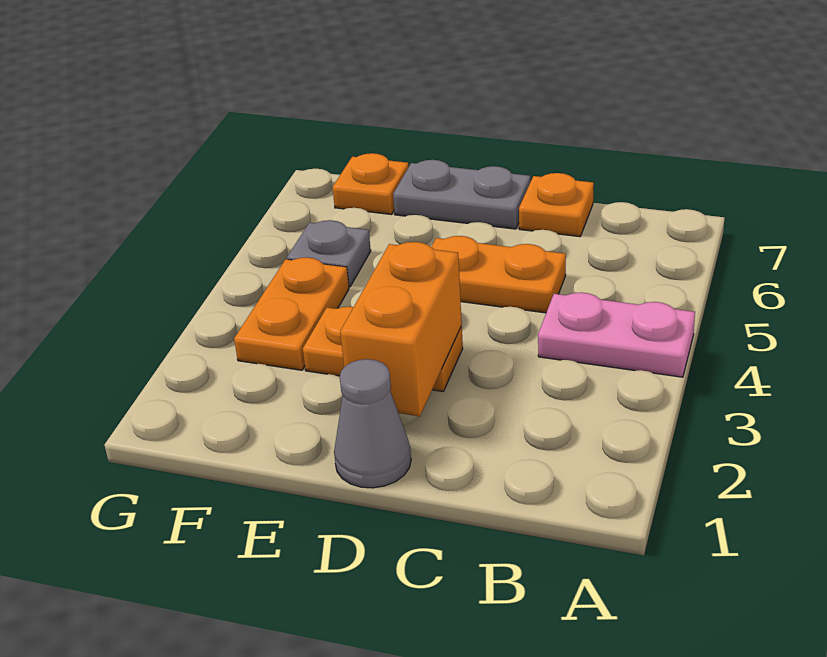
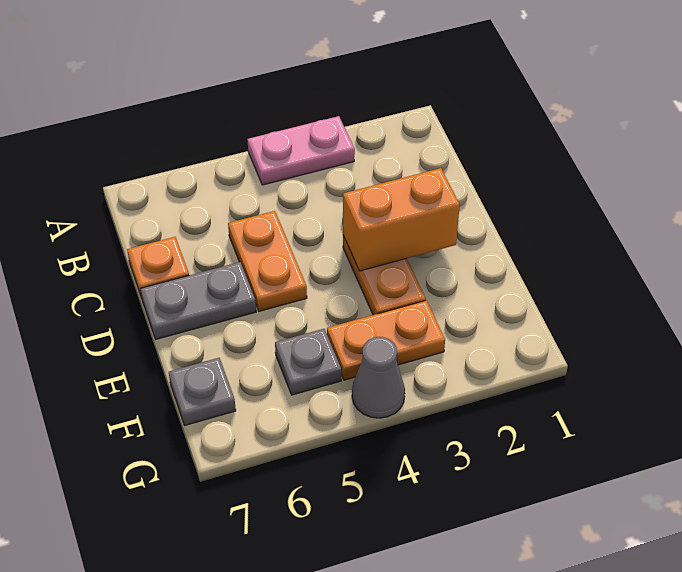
pink plate A4:B4 level 1 -> pink plate A3:A4 level 1
grey cone D1 level 1 -> grey cone G4 level 1
grey plate D7:E7 level 1 -> grey plate D6:D7 level 1
orange plate F7 level 1 -> grey plate F7 level 1

